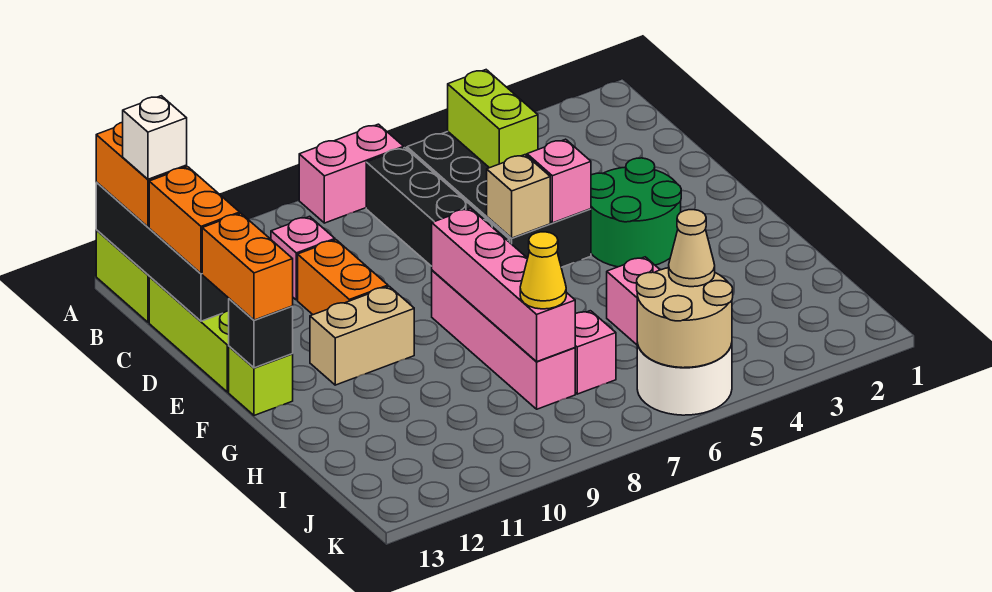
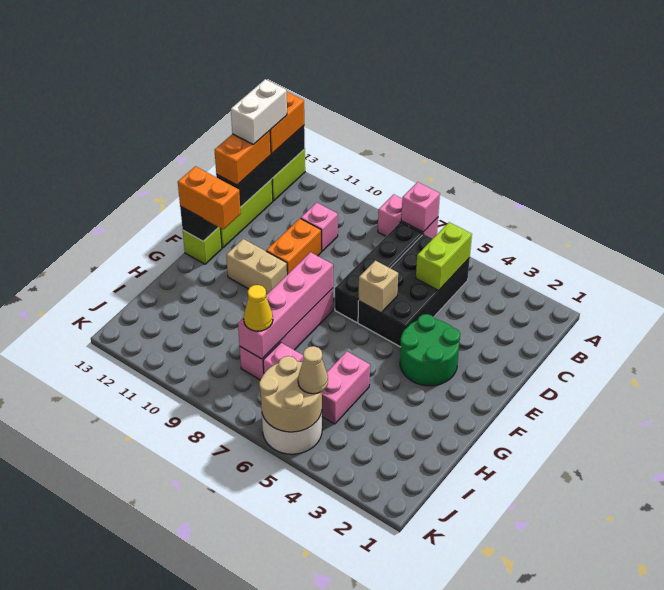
white brick B13 level 4 -> white brick B13:C13 level 4
pink brick E5 level 2 -> pink brick A7 level 2
orange brick E13:F13 level 3 -> orange brick F12:F13 level 3

